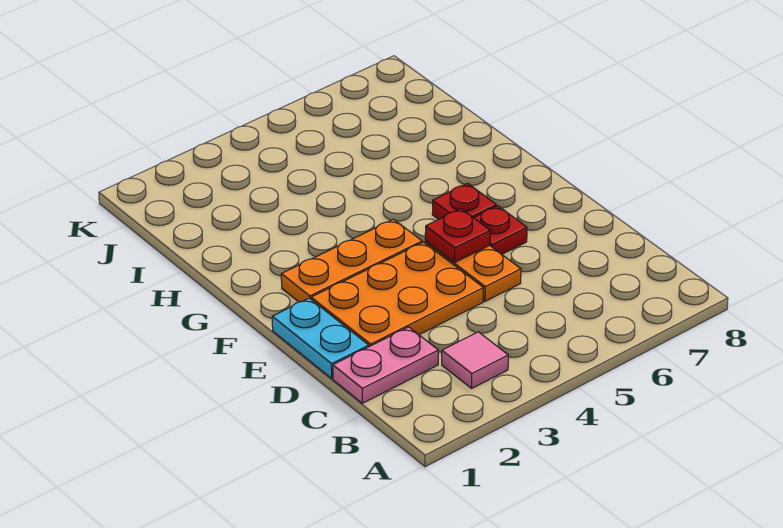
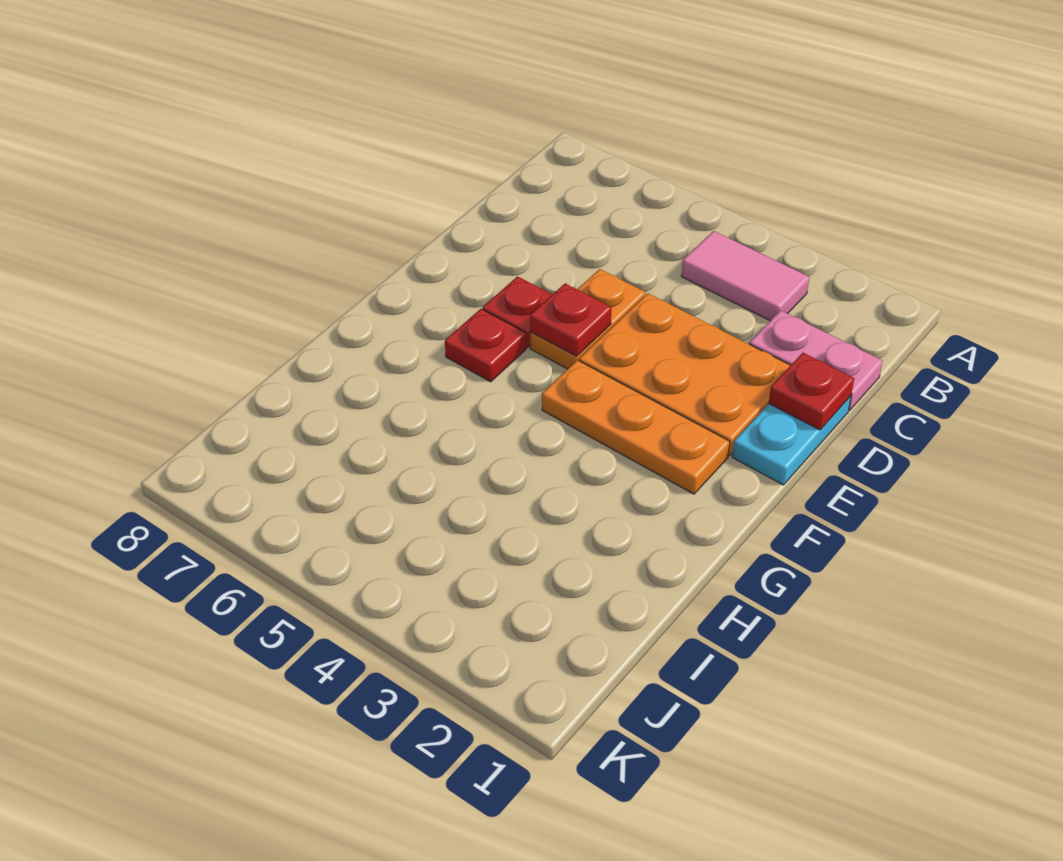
pink tile B3 level 1 -> pink tile B3:B4 level 1
none -> red plate D1 level 2

